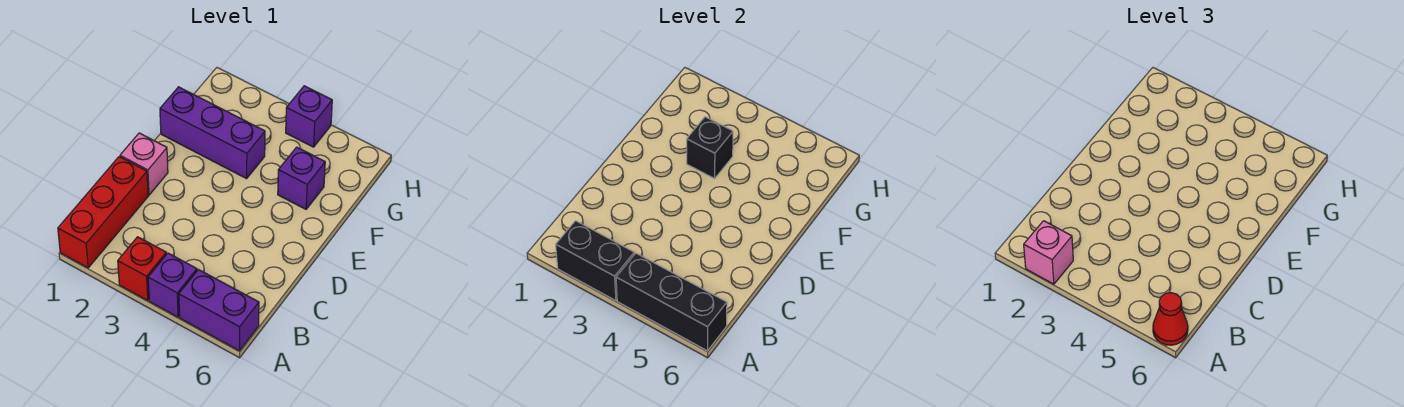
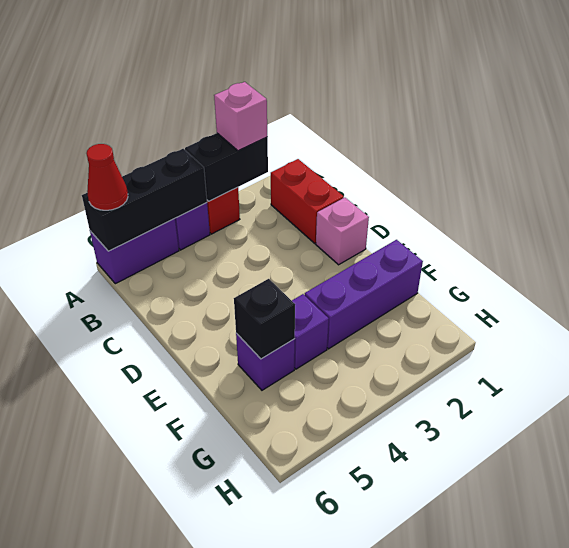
red brick A1:C1 level 1 -> red brick B1:C1 level 1
black brick F3 level 2 -> black brick F5 level 2
purple brick H4 level 1 -> purple brick F4 level 1

